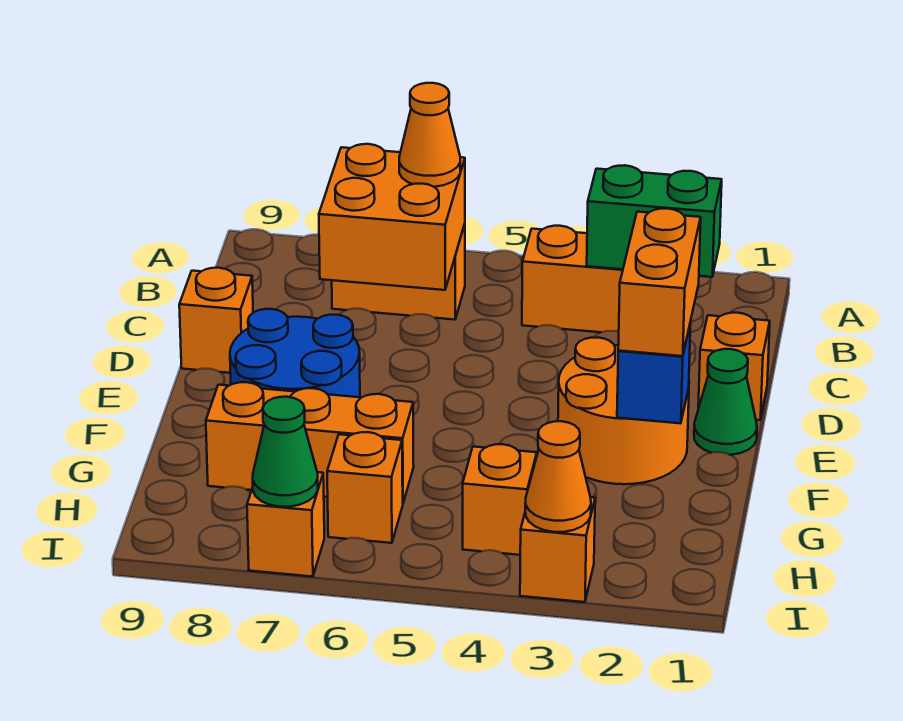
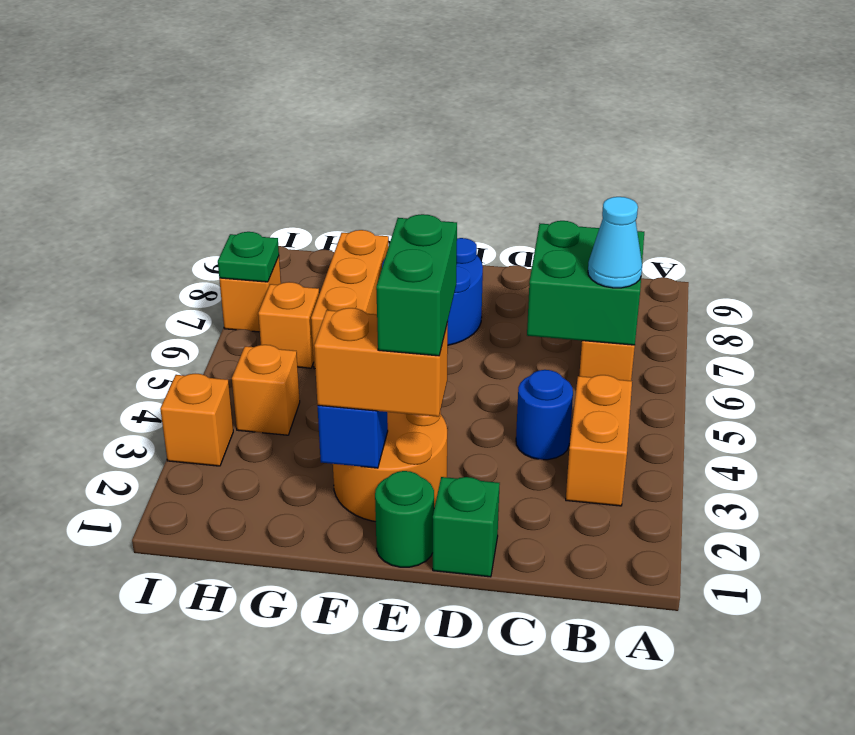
green brick B2:B3 level 2 -> green brick E2:E3 level 4
orange brick B6:C7 level 2 -> green brick B6:C7 level 2
orange cone B6 level 3 -> cyan cone B6 level 3
none -> blue round brick C4 level 1
orange brick D1 level 1 -> green brick D1 level 1
orange brick D9 level 1 -> none
green cone E1 level 1 -> green round brick E1 level 1
orange cone I3 level 2 -> none
green cone I7 level 2 -> green plate I7 level 2

